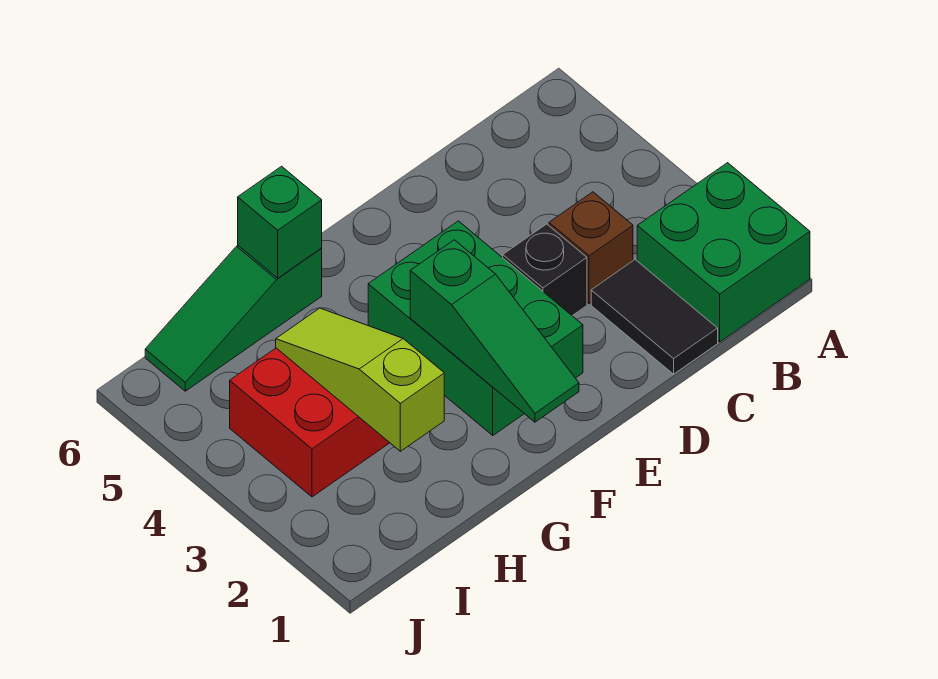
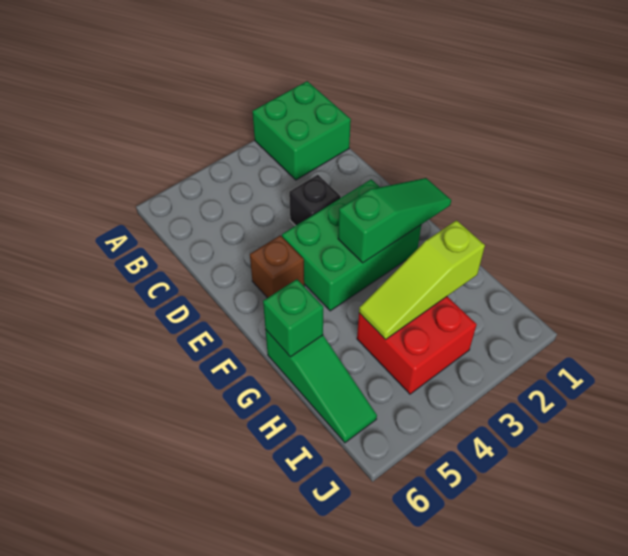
black tile C1:C2 level 1 -> none
brown brick C3 level 1 -> brown brick E5 level 1

